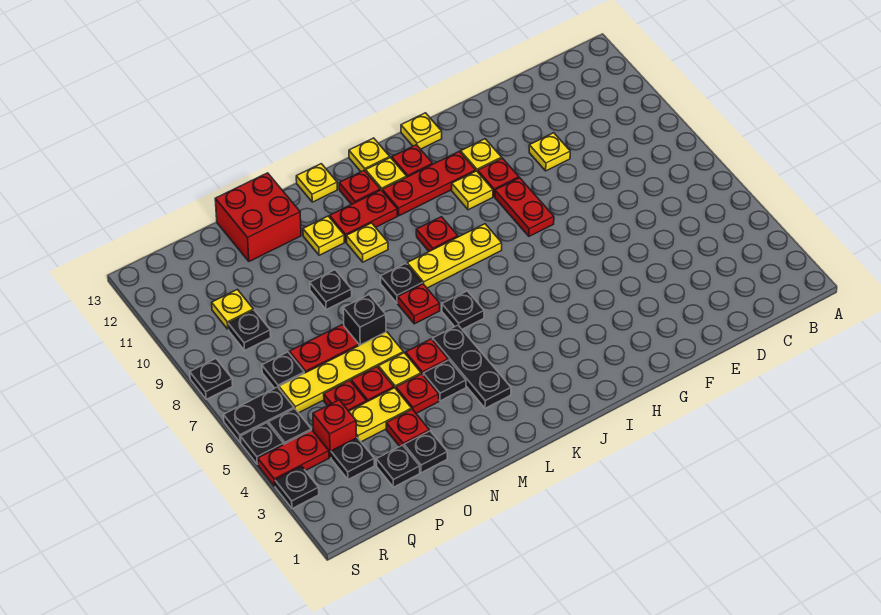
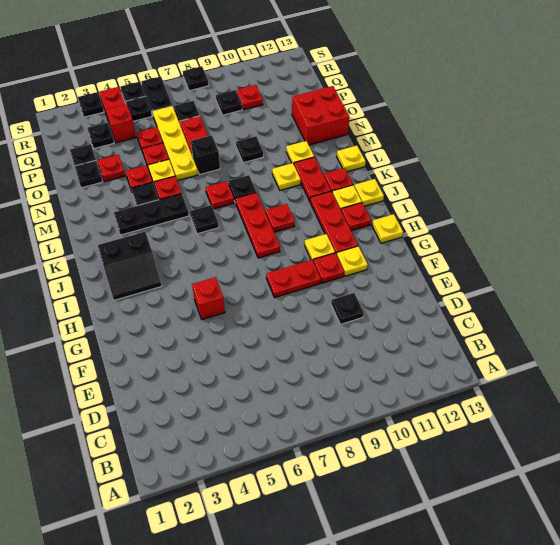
yellow plate E10 level 1 -> black plate E10 level 1
none -> red brick G5 level 1
none -> black slope I2:J3 level 1 top J
yellow plate I8:K8 level 1 -> red plate I8:K8 level 1
yellow plate O4:P4 level 1 -> none
yellow plate Q10 level 1 -> red plate Q10 level 1

